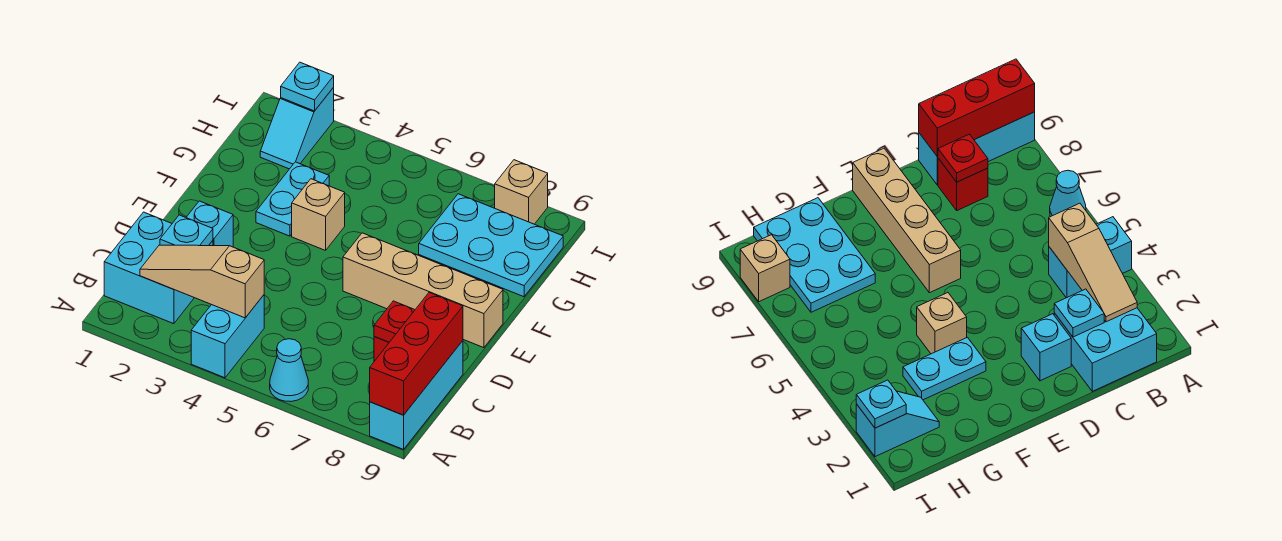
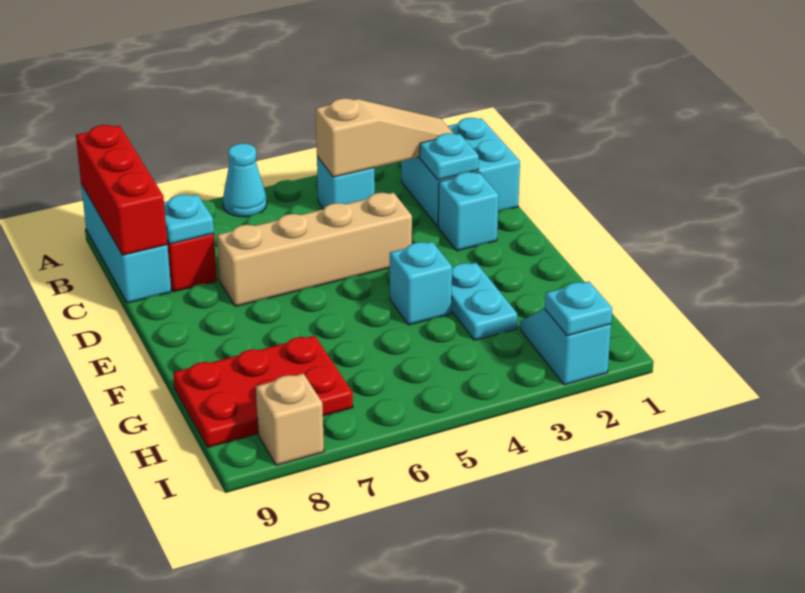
cyan brick A4:B4 level 1 -> cyan brick B4 level 1
red plate C8 level 2 -> cyan plate C8 level 2
tan brick E6:E9 level 1 -> tan brick D4:D7 level 1
tan brick F4 level 1 -> cyan brick F4 level 1
cyan plate G7:H9 level 1 -> red plate G7:H9 level 1

